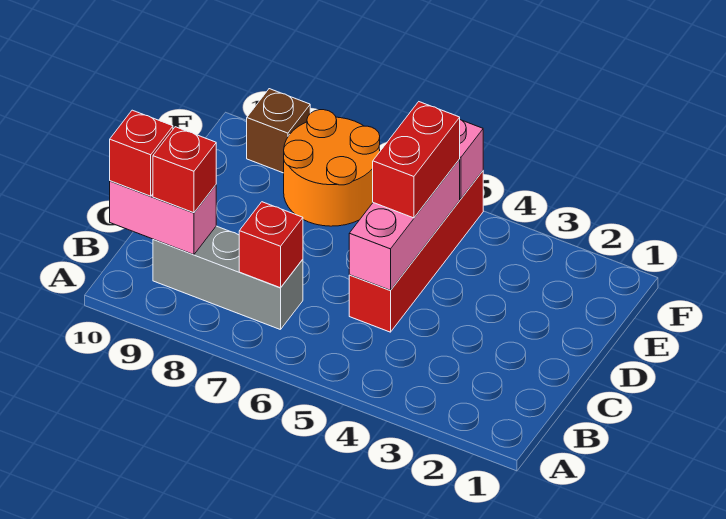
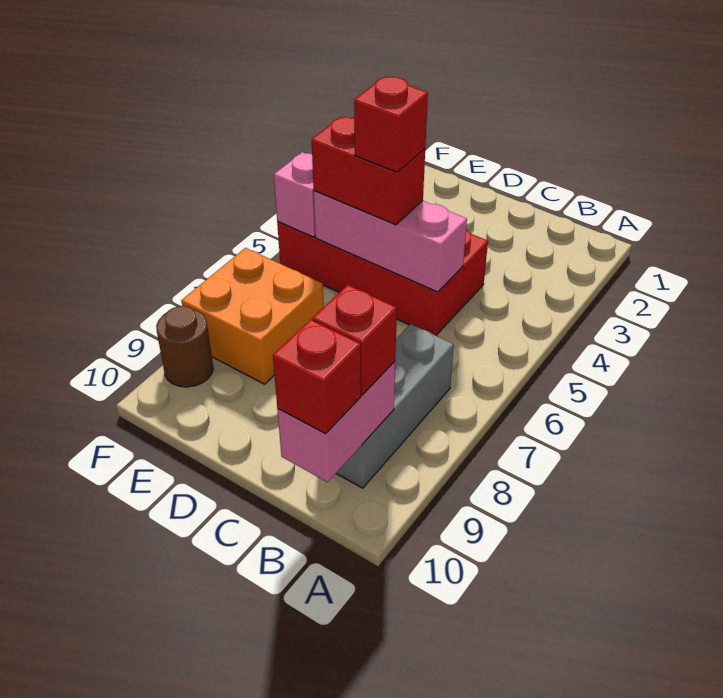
red brick B7 level 2 -> red brick D5 level 4
red brick C5:F5 level 1 -> red brick C4:F5 level 1
orange round brick E7:F8 level 1 -> orange brick E7:F8 level 1
brown brick F9 level 1 -> brown round brick F9 level 1

